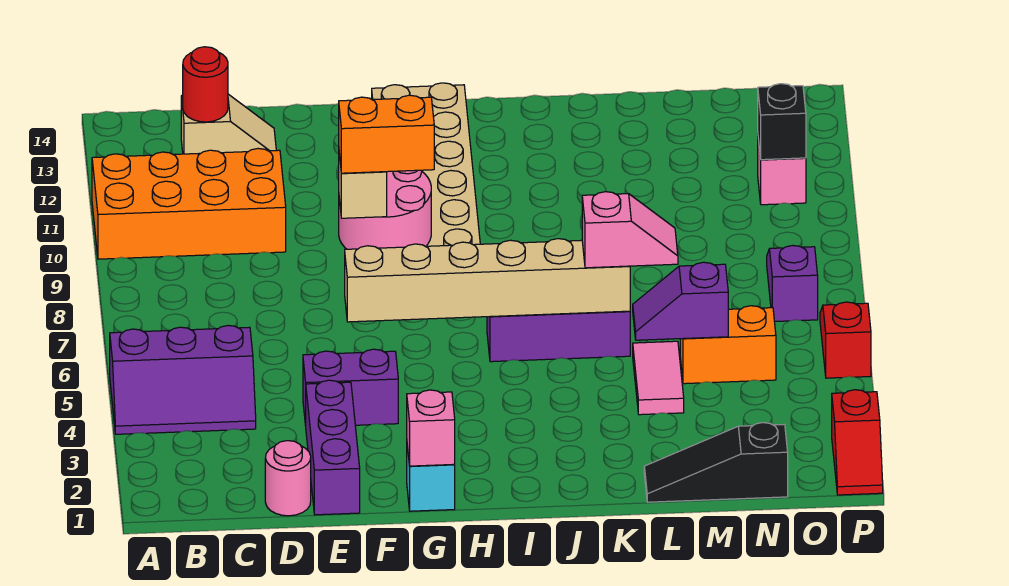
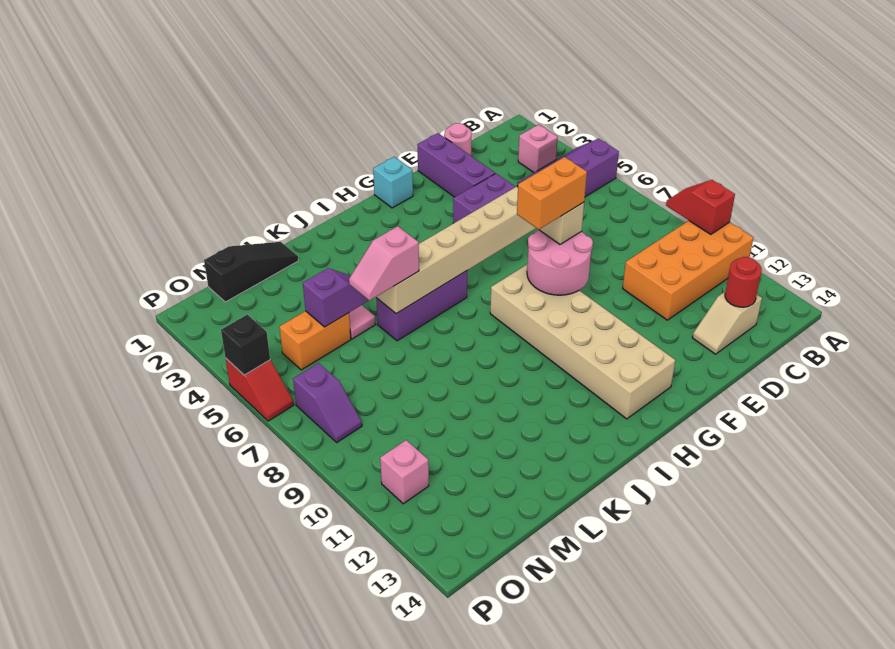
pink brick G1 level 2 -> pink brick B3 level 1
black brick O11 level 2 -> black brick P5 level 2
red slope P1:P2 level 1 top 2 -> red slope A9:A10 level 2 top 10

